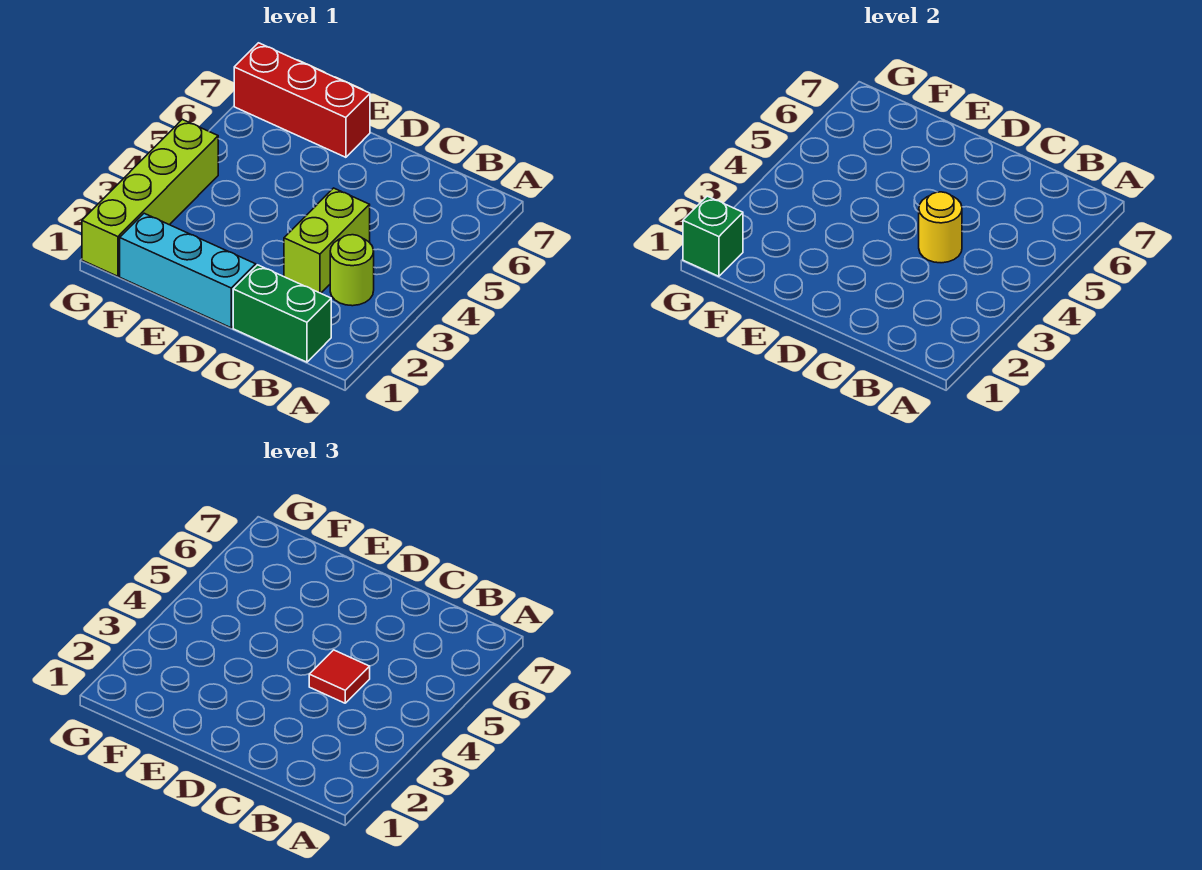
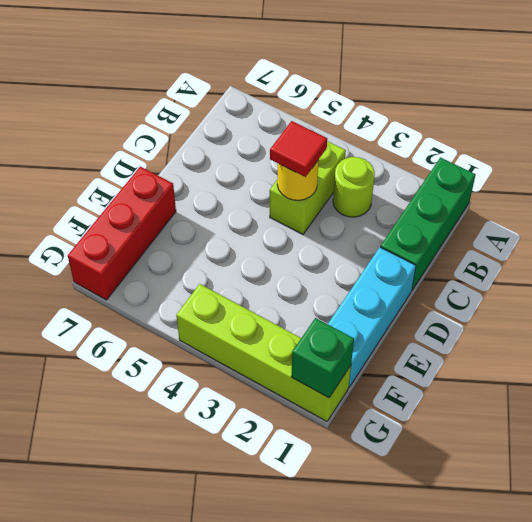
green brick B1:C1 level 1 -> green brick A1:C1 level 1
lime brick C3:C4 level 1 -> lime brick B4:C4 level 1

